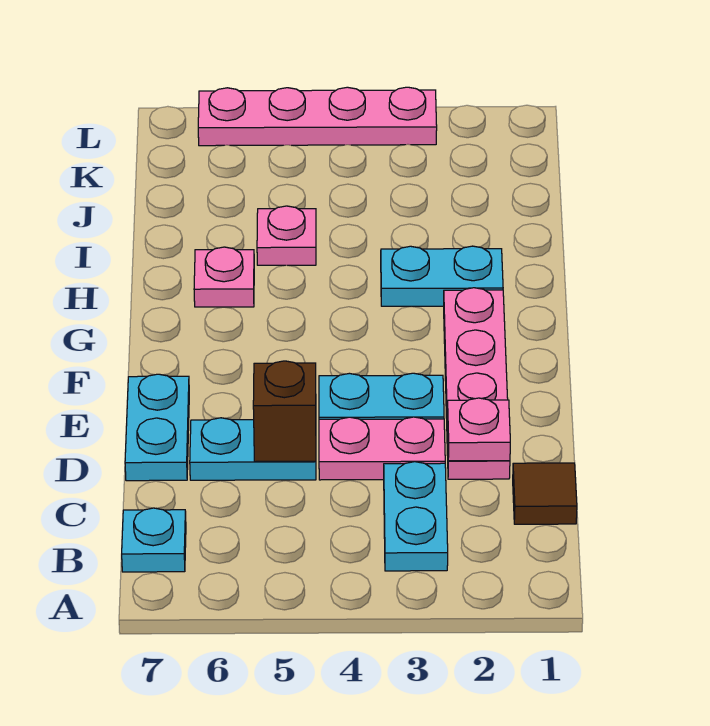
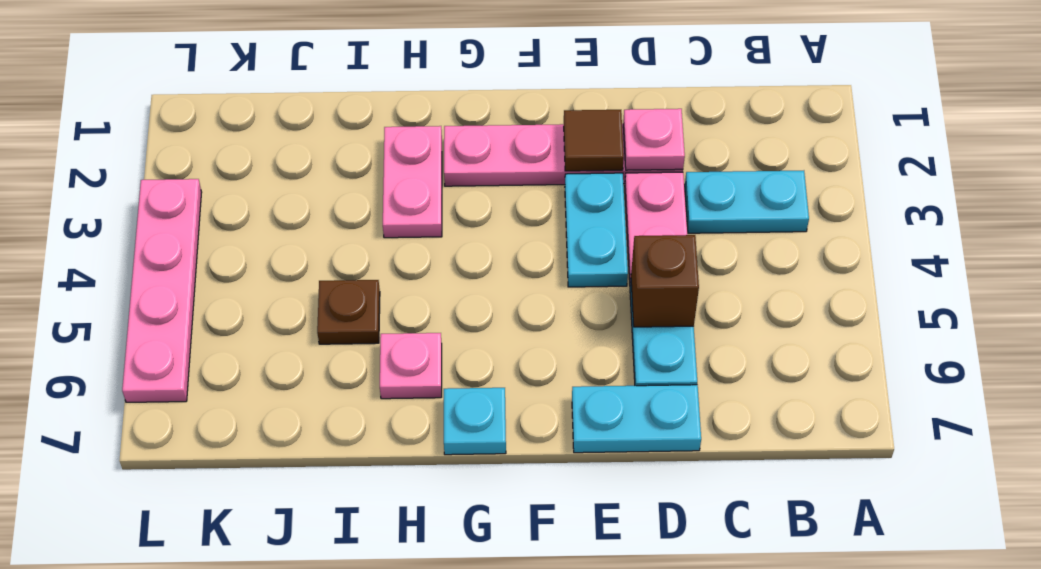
cyan plate B7 level 1 -> cyan plate G7 level 1
brown tile C1 level 1 -> brown tile E2 level 2
cyan plate H2:H3 level 1 -> pink plate H2:H3 level 1
pink plate I5 level 1 -> brown plate I5 level 1

